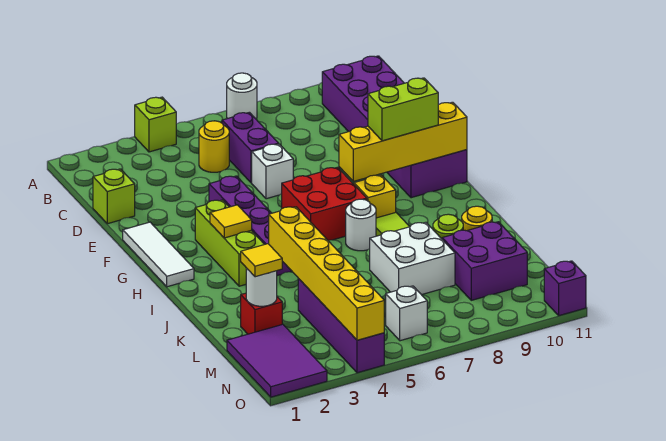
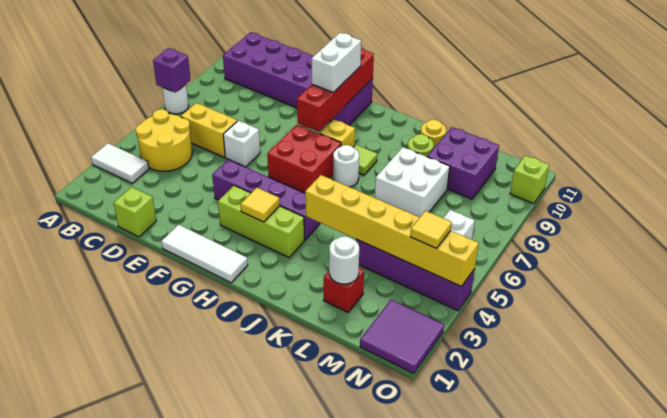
none -> white tile A3:B3 level 1
lime brick A4 level 1 -> lime brick O10 level 1
yellow round brick C5 level 1 -> yellow round brick B4:C5 level 1
purple brick C6:D6 level 1 -> yellow brick C6:D6 level 1
yellow brick G8:G11 level 2 -> red brick G8:G11 level 2
lime brick G9:G10 level 3 -> white brick G9:G10 level 3
yellow tile L2 level 3 -> yellow tile N4 level 3
purple tile M1:O2 level 1 -> purple tile N1:O2 level 1
purple brick O11 level 1 -> purple brick A7 level 2

